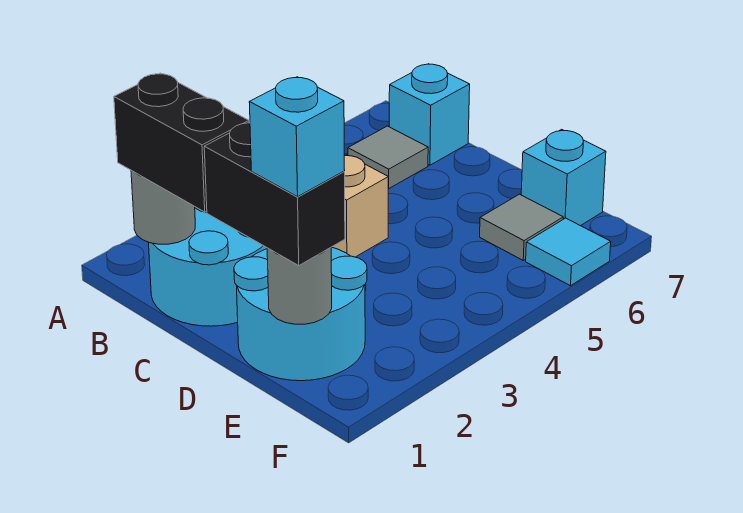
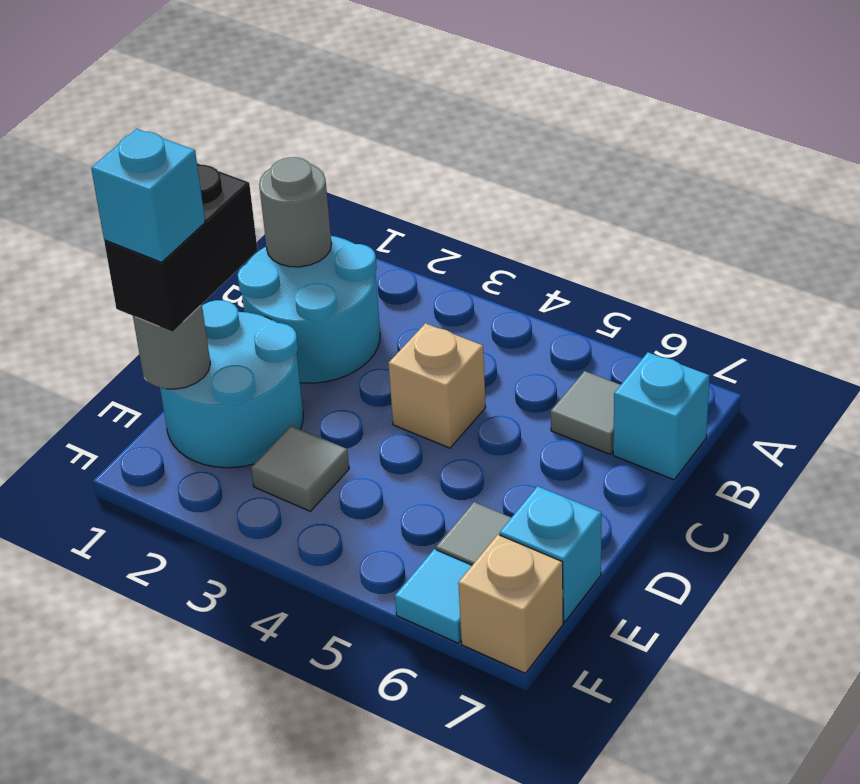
black brick B1:C1 level 3 -> none
none -> grey tile E3 level 1
none -> tan brick F7 level 1

